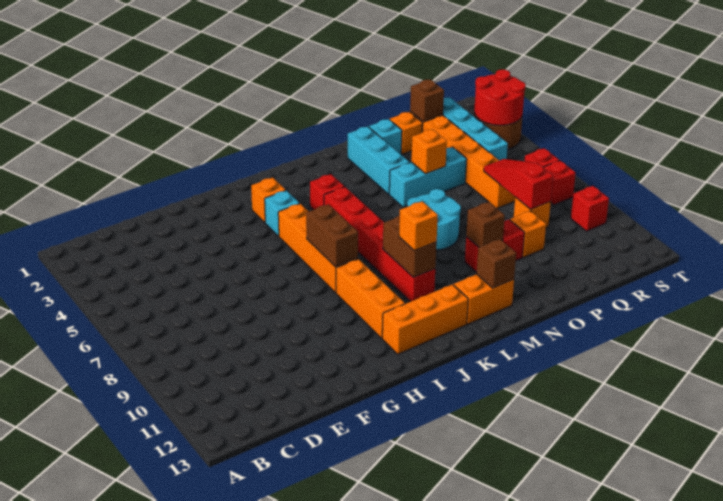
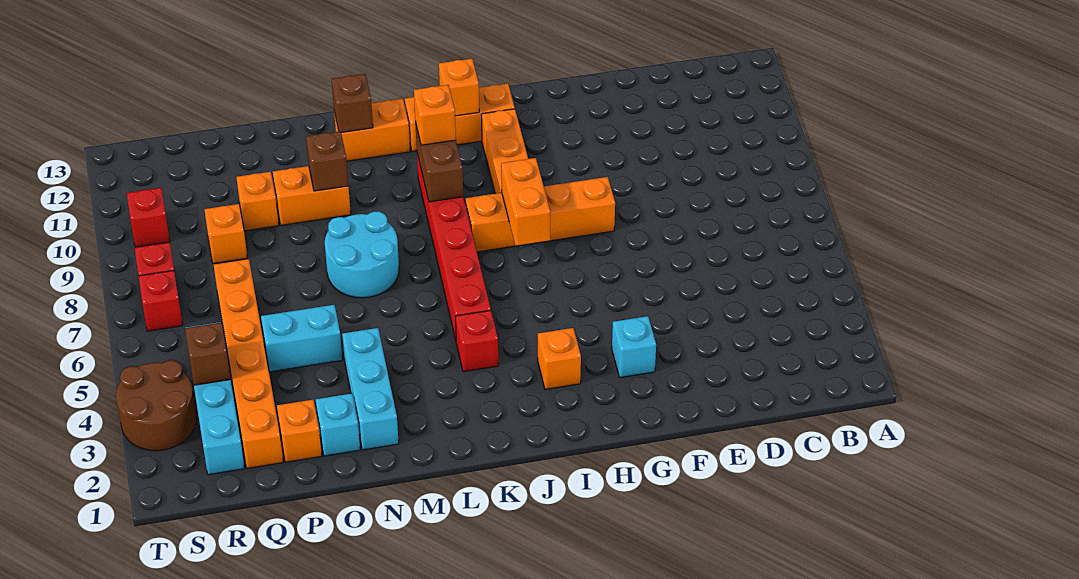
cyan brick I4 level 1 -> cyan brick G3 level 1
orange brick I5:I8 level 1 -> orange brick G8:J8 level 1
brown brick I7:I8 level 2 -> orange brick I7:I8 level 2
cyan brick N5:P5 level 1 -> cyan brick O5:P5 level 1
red brick N10:O10 level 1 -> orange brick N10:O10 level 1
orange brick O5 level 2 -> orange brick J12 level 2
brown brick Q2 level 2 -> brown brick R4 level 2
red slope Q7:Q9 level 2 top 9 -> none
red round brick S3:T4 level 2 -> none

